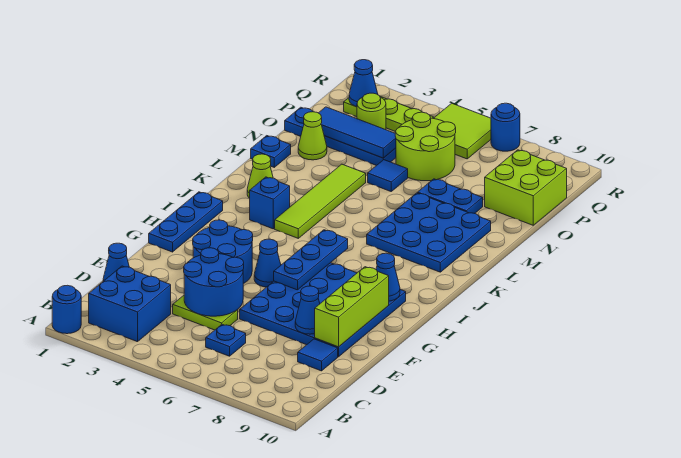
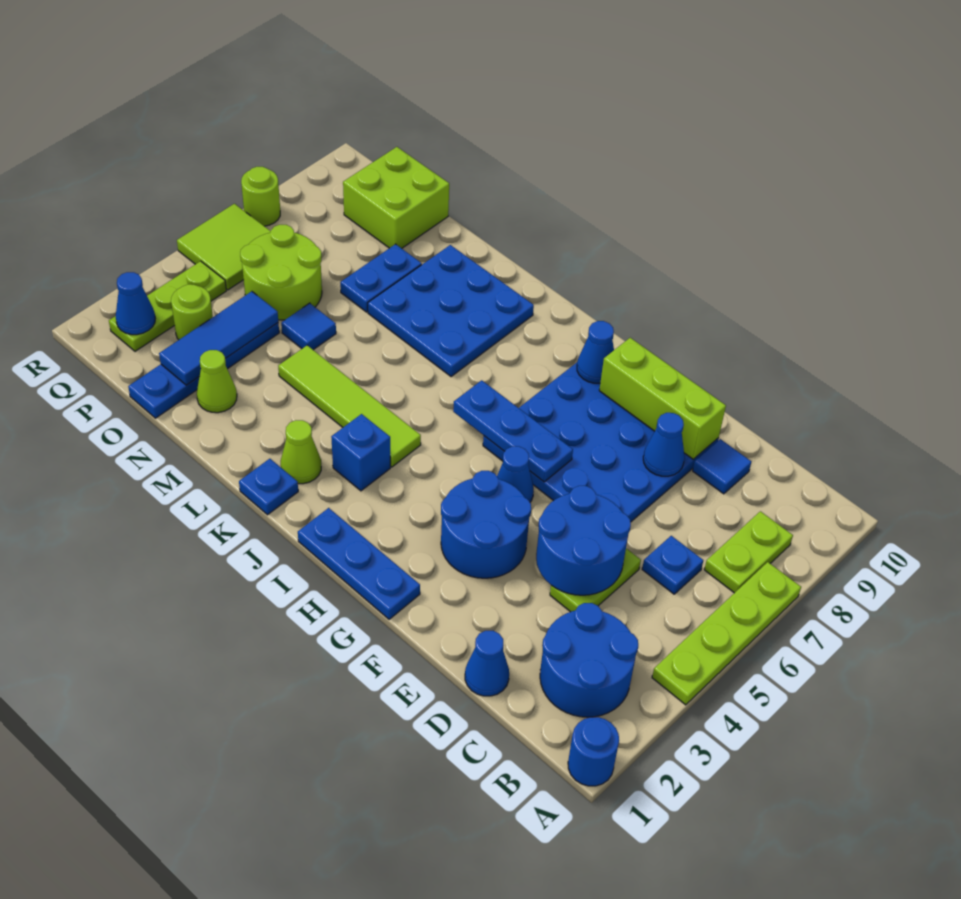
none -> lime plate A4:A7 level 1
blue brick B2:C3 level 1 -> blue round brick B2:C3 level 1
none -> lime plate B7:B8 level 1
blue plate M1 level 1 -> blue plate K1 level 1
blue round brick R7 level 1 -> lime round brick R7 level 1

